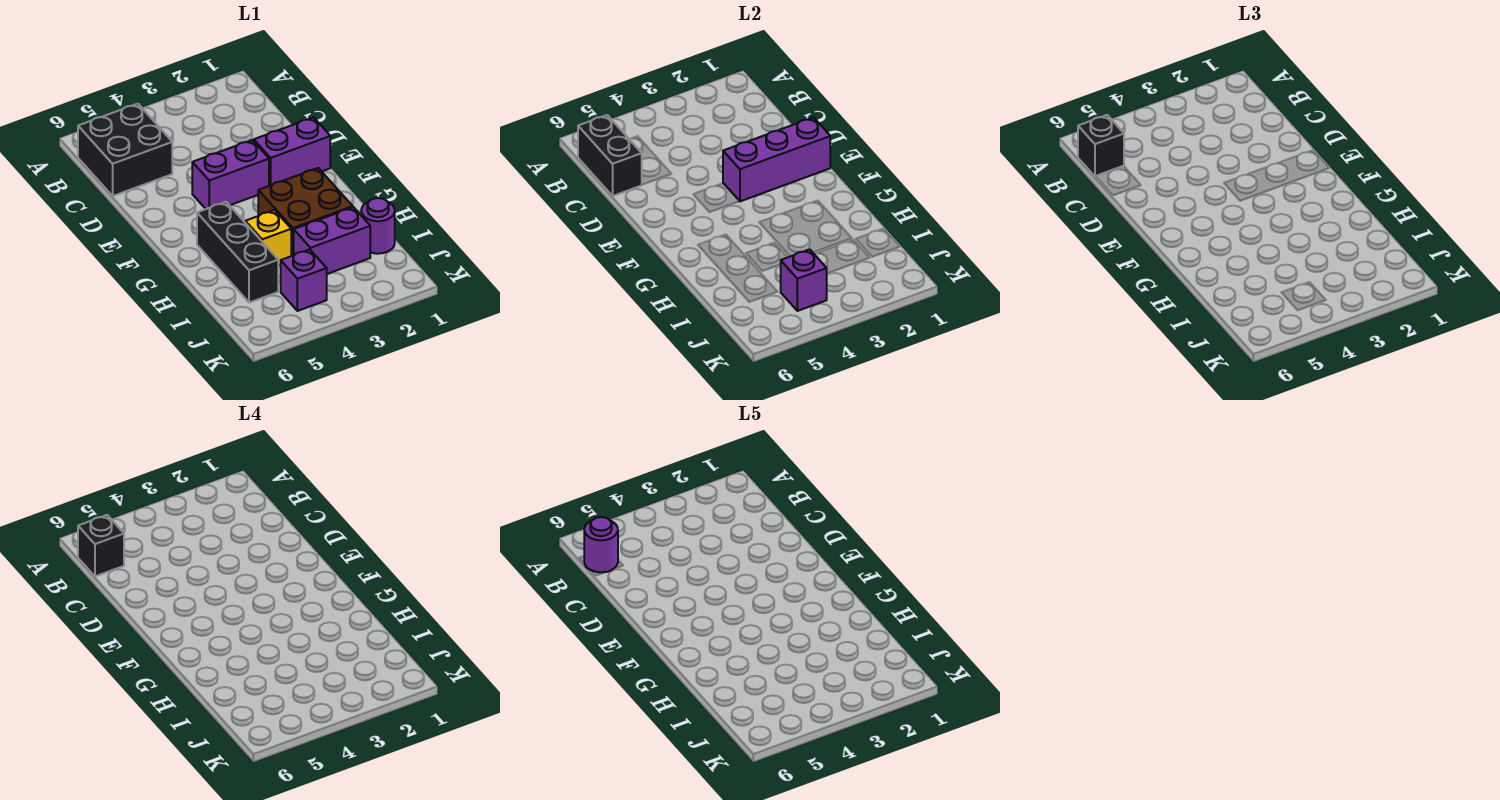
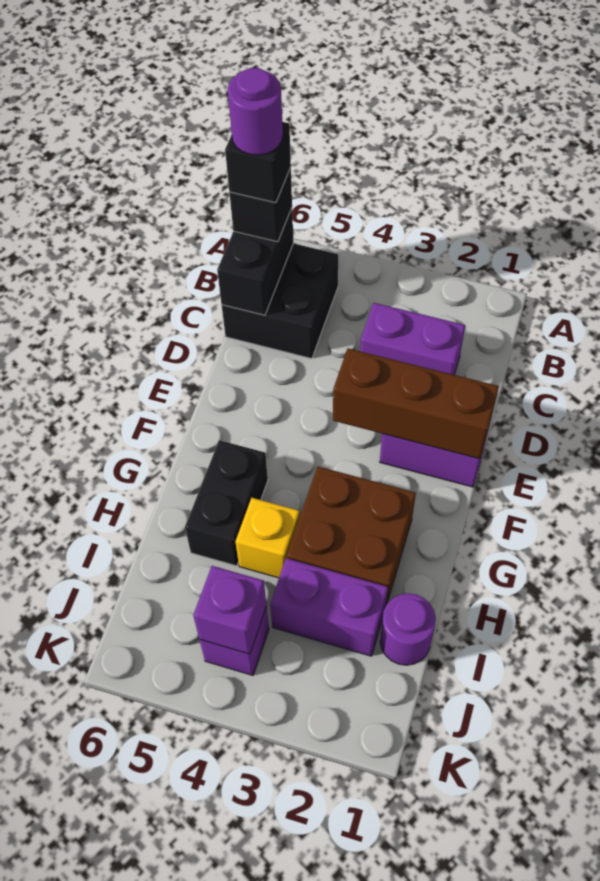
purple brick E1:E3 level 2 -> brown brick E1:E3 level 2
purple brick E3:E4 level 1 -> purple brick C2:C3 level 1
black brick G5:I5 level 1 -> black brick G5:H5 level 1

